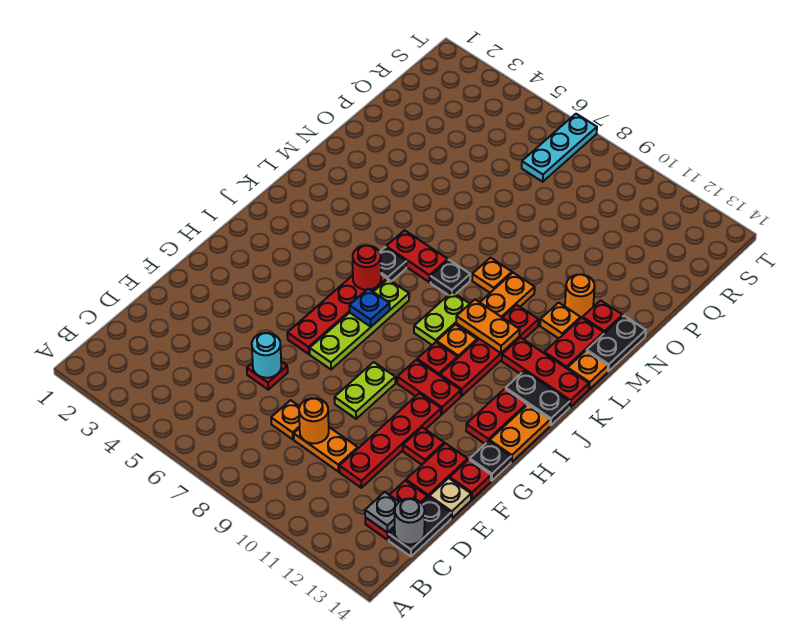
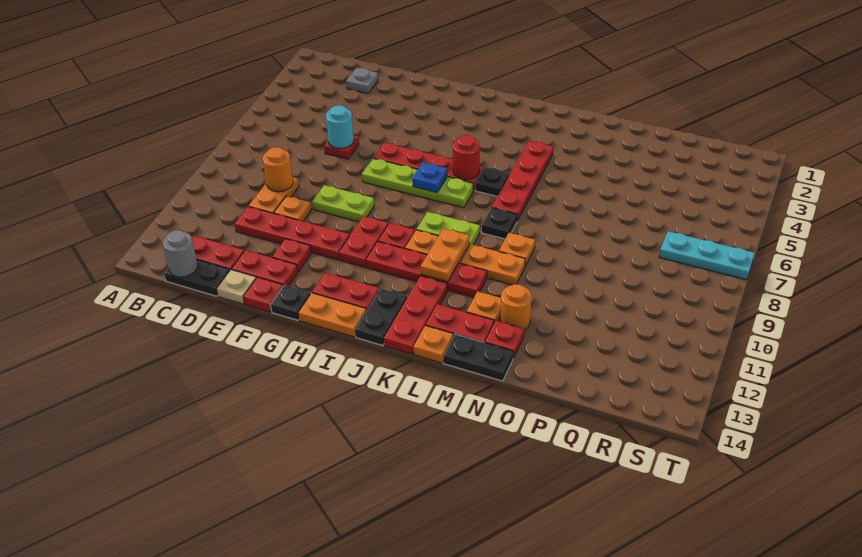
grey plate C13 level 2 -> grey plate D2 level 1
orange plate D8 level 1 -> orange plate E10 level 1
red plate L6:L7 level 1 -> red plate L4:L7 level 1

